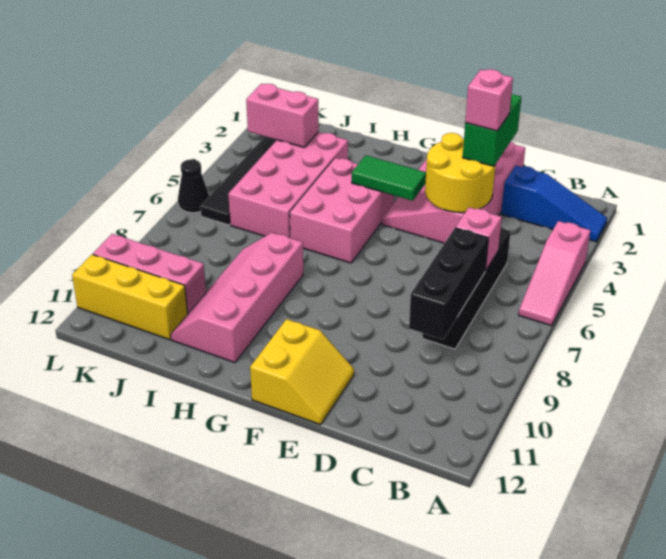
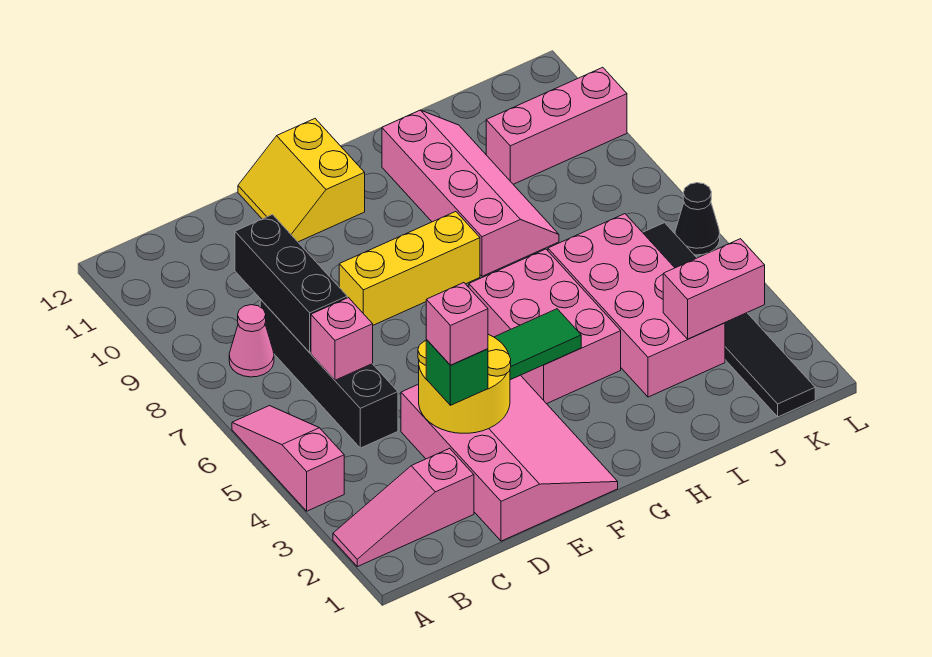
blue slope A2:C2 level 1 top C -> pink slope A2:C2 level 1 top C
none -> pink cone B8 level 1
green brick D2:D3 level 3 -> green brick D3 level 3
yellow brick J11:L11 level 1 -> yellow brick E8:G8 level 1

